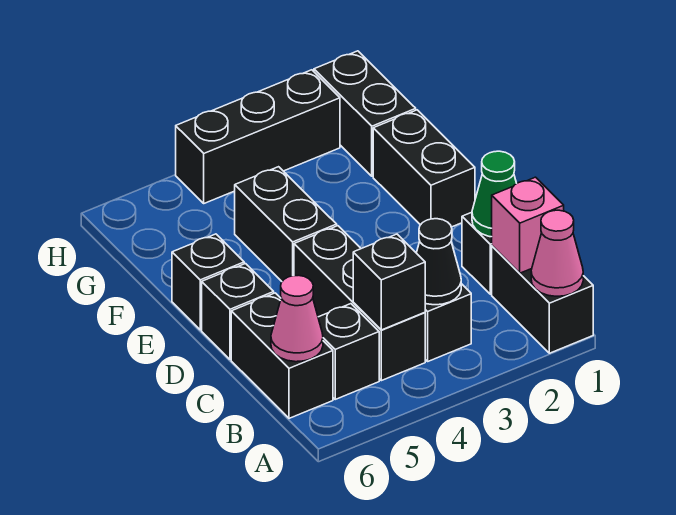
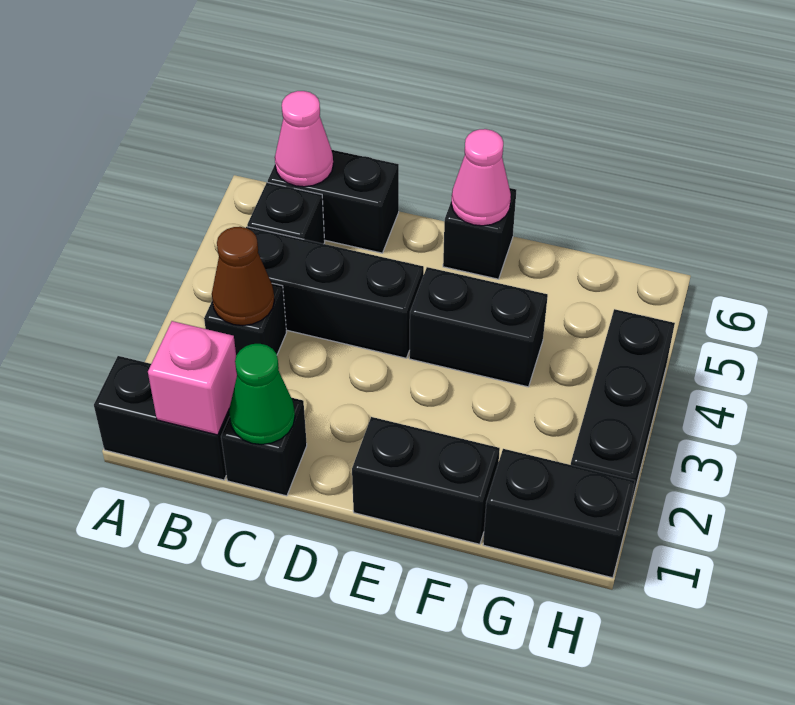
pink cone A1 level 2 -> pink cone E6 level 2
black cone B3 level 2 -> brown cone B3 level 2
black brick B4 level 2 -> none
black brick D6 level 1 -> none

